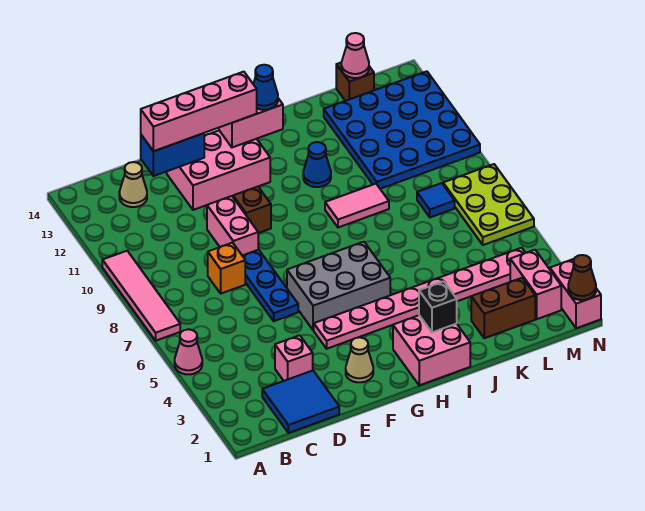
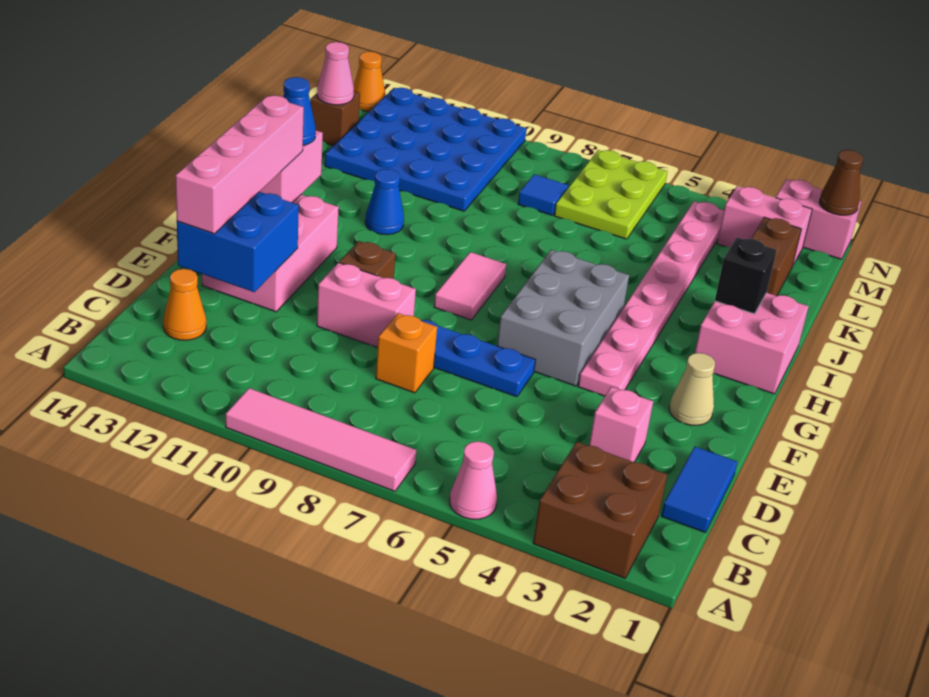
none -> brown brick A2:B3 level 1
blue tile C1:D2 level 1 -> blue tile C1:D1 level 1
tan cone C13 level 1 -> orange cone C13 level 1
blue brick D13:E13 level 2 -> blue brick D12:E13 level 2
pink tile I9:J9 level 1 -> pink tile G8:H8 level 1
lime plate M6:N8 level 1 -> lime plate L6:N7 level 1
none -> orange cone N14 level 1

